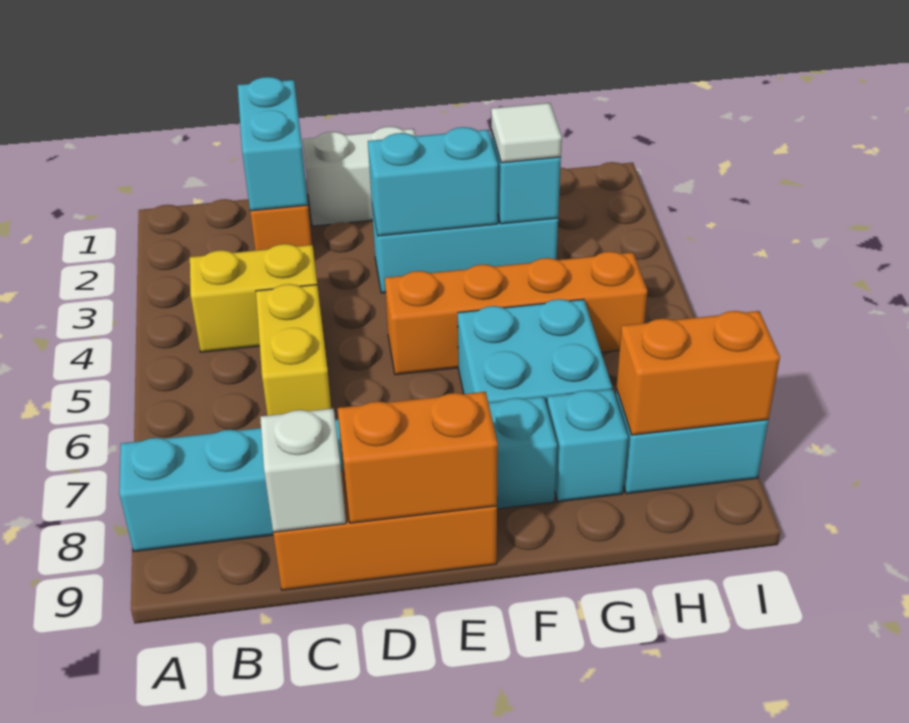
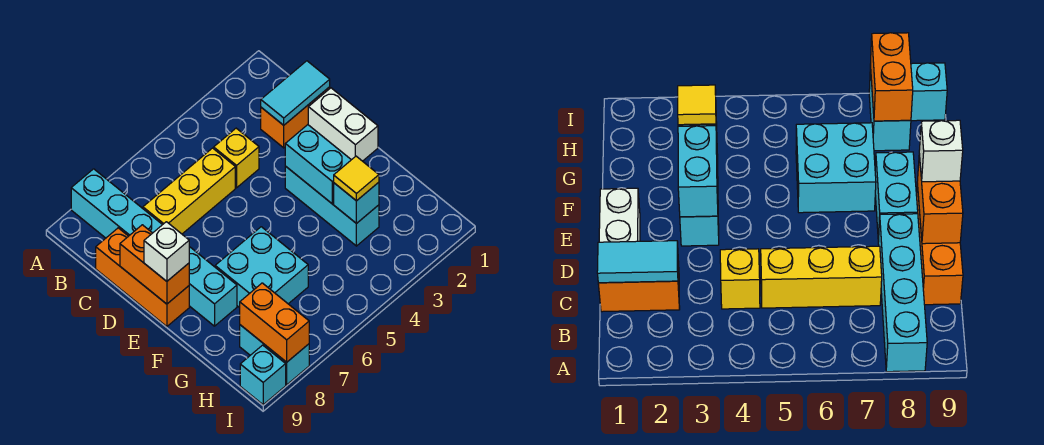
yellow brick B4:C4 level 1 -> yellow brick C4 level 1
cyan brick C1:C2 level 2 -> cyan tile C1:C2 level 2
yellow brick C5:C6 level 1 -> yellow brick C5:C7 level 1
white brick C9 level 2 -> white brick E9 level 3
orange brick E5:H5 level 1 -> none
white tile G3 level 3 -> yellow tile G3 level 3
cyan brick G8 level 1 -> cyan brick I9 level 1

